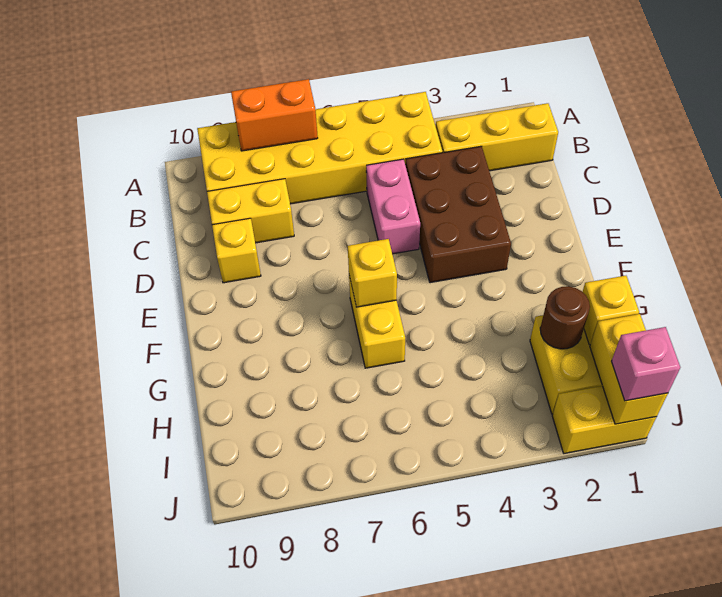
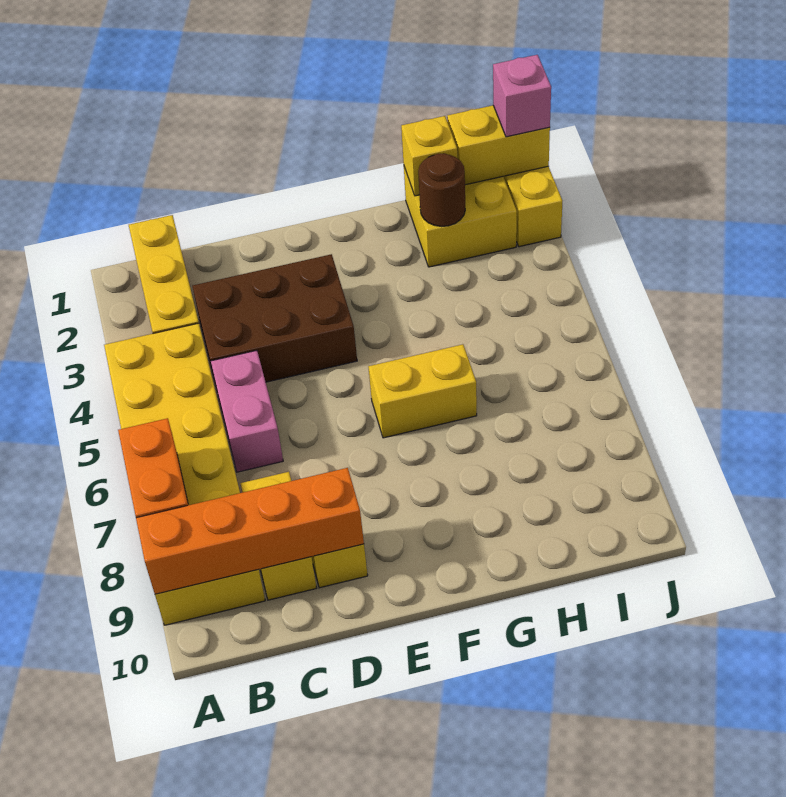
none -> orange brick A9:D9 level 2
pink brick C5:D5 level 1 -> pink brick C5:C6 level 1
yellow brick F6 level 2 -> none

